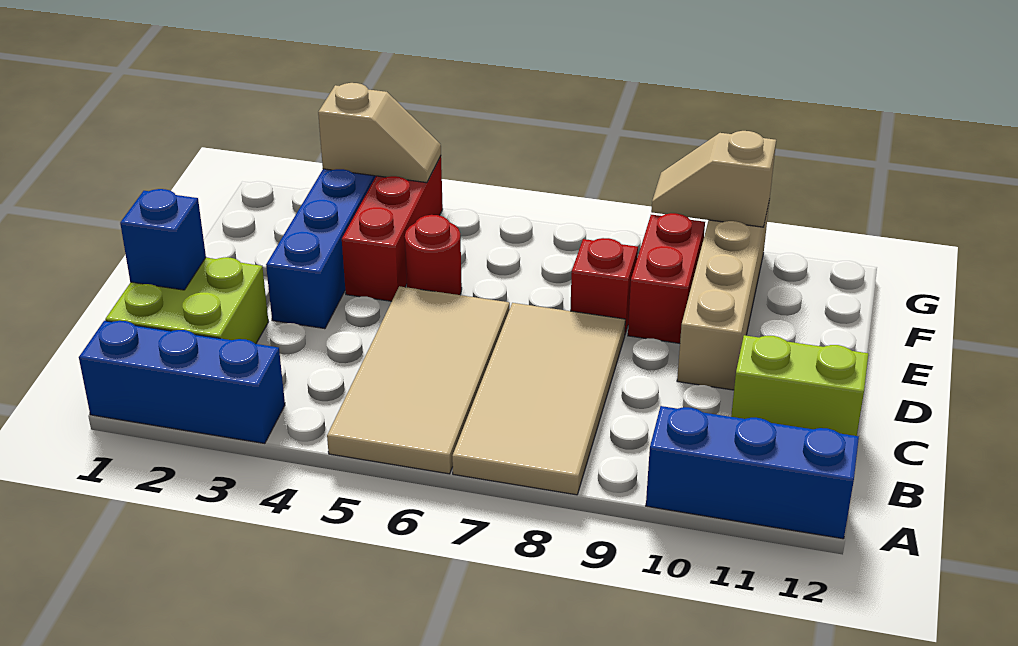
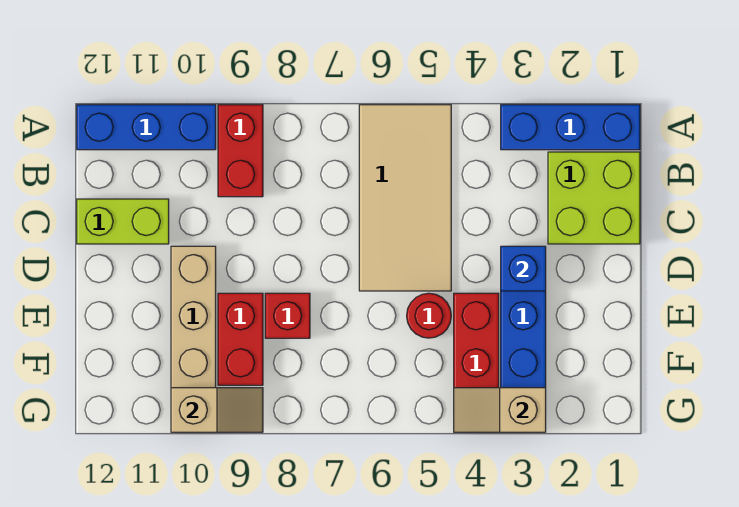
tan tile A7:D8 level 1 -> none
none -> red brick A9:B9 level 1
blue brick C1 level 2 -> blue brick D3 level 2

